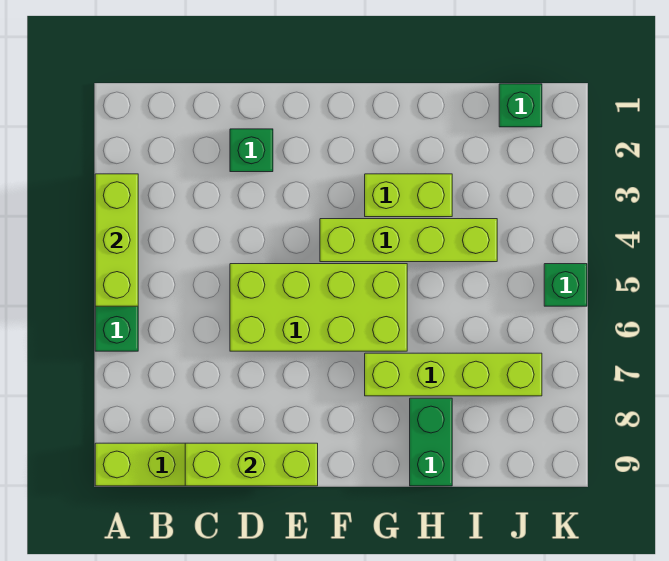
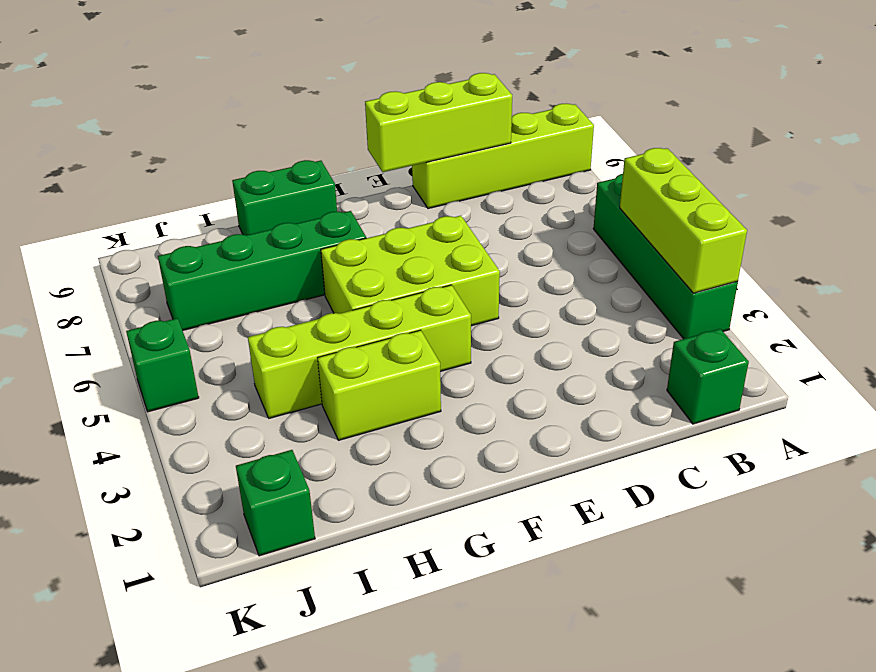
green brick D2 level 1 -> green brick B1 level 1
lime brick D5:G6 level 1 -> lime brick E5:G6 level 1
lime brick G7:J7 level 1 -> green brick G7:J7 level 1
green brick H8:H9 level 1 -> green brick G9:H9 level 1

